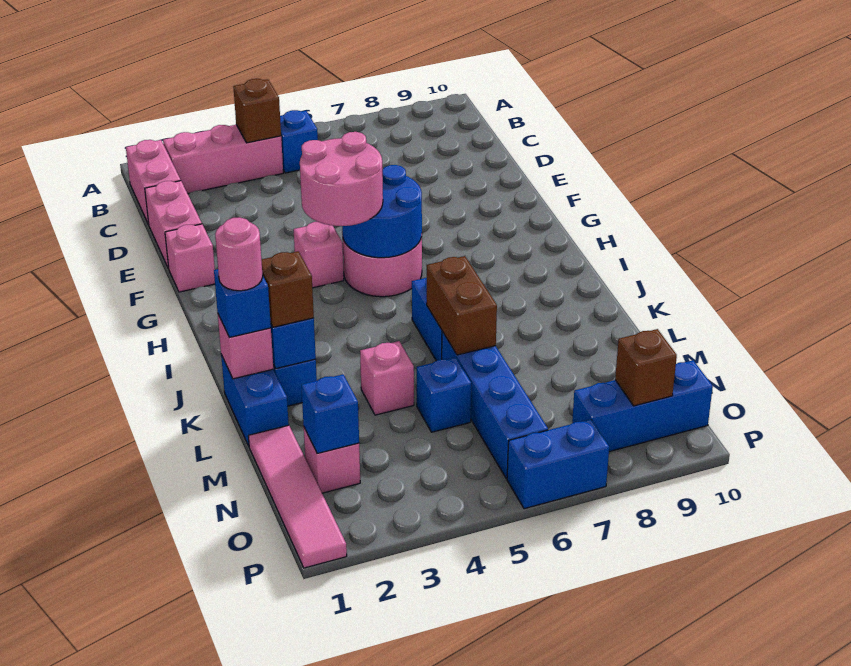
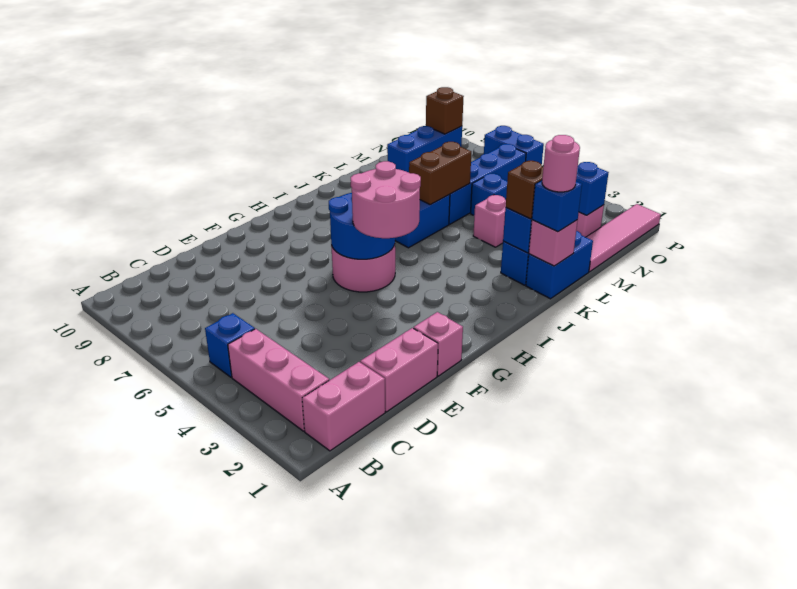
brown brick B4 level 2 -> none
pink brick G4 level 1 -> none
blue brick O8:O10 level 1 -> blue brick M9:O9 level 1

